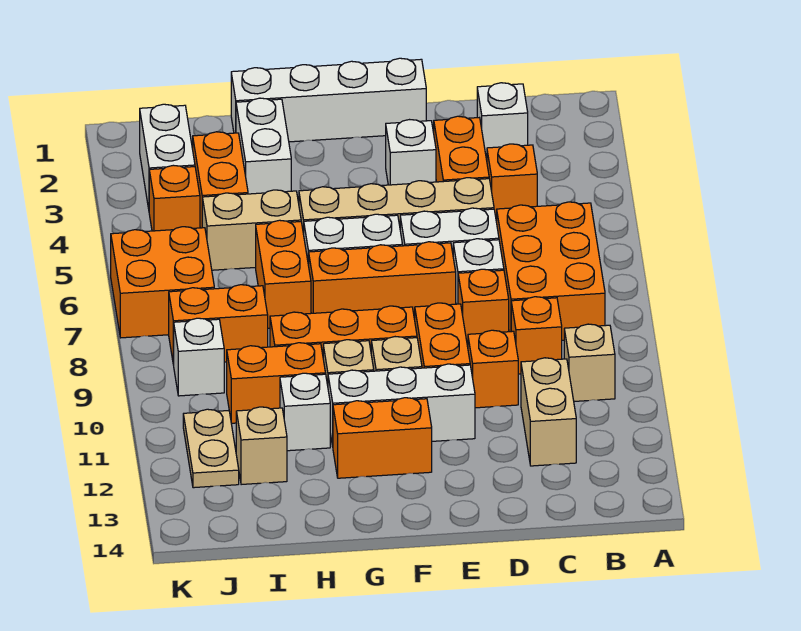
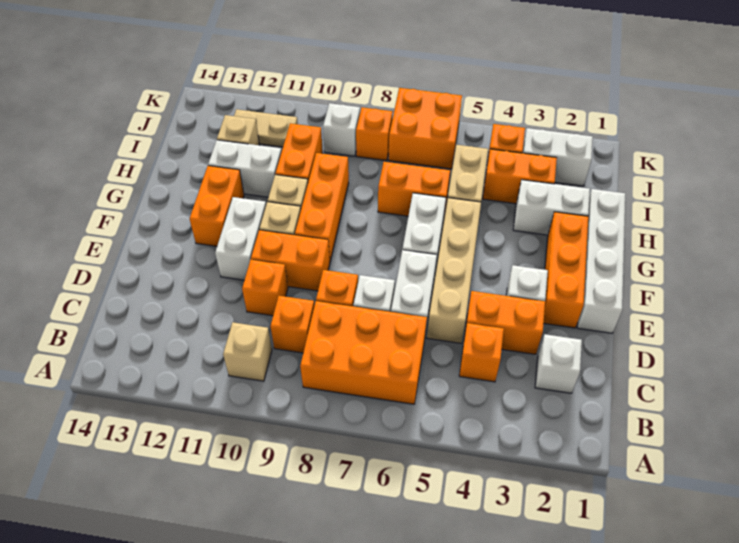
tan brick C11:C12 level 1 -> none
orange brick E7:G7 level 1 -> orange brick E2:G2 level 1
white brick E11:G11 level 1 -> white brick E11:F11 level 1
white brick H11 level 1 -> white brick H11:H12 level 1
orange brick I8:J8 level 1 -> orange brick J8 level 1

